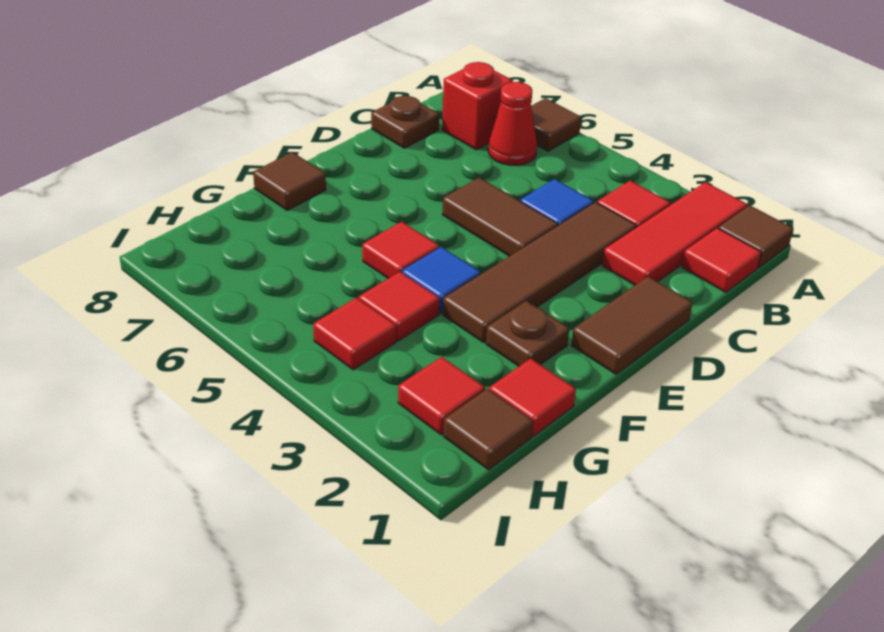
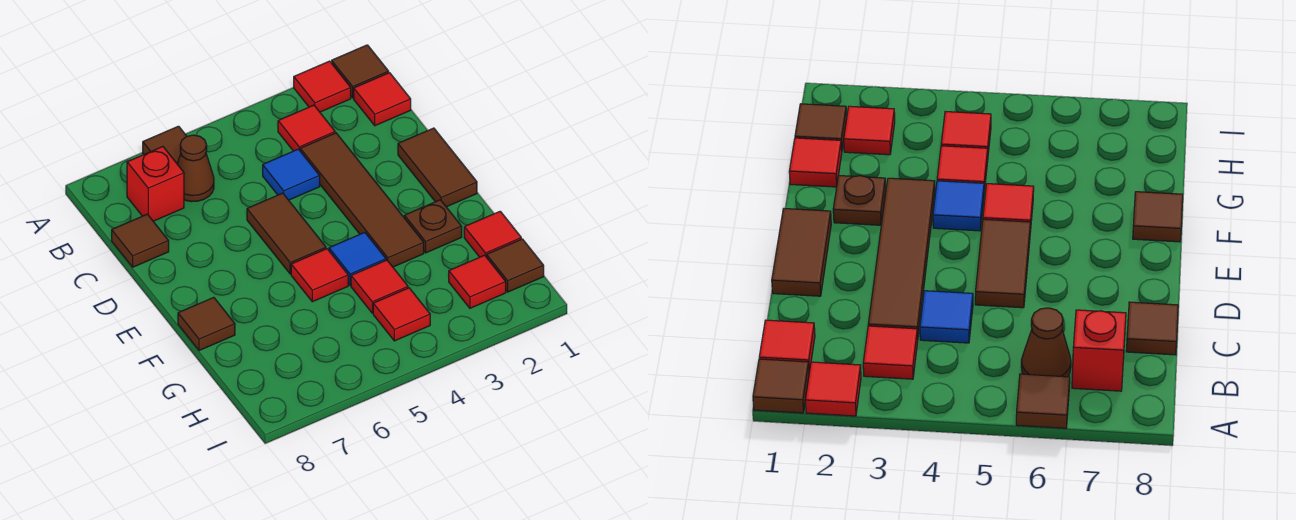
red tile A2:C2 level 1 -> red tile A2 level 1
red cone B6 level 1 -> brown cone B6 level 1
brown plate C8 level 1 -> brown tile C8 level 1
brown tile D4:D5 level 1 -> brown tile D5:E5 level 1

